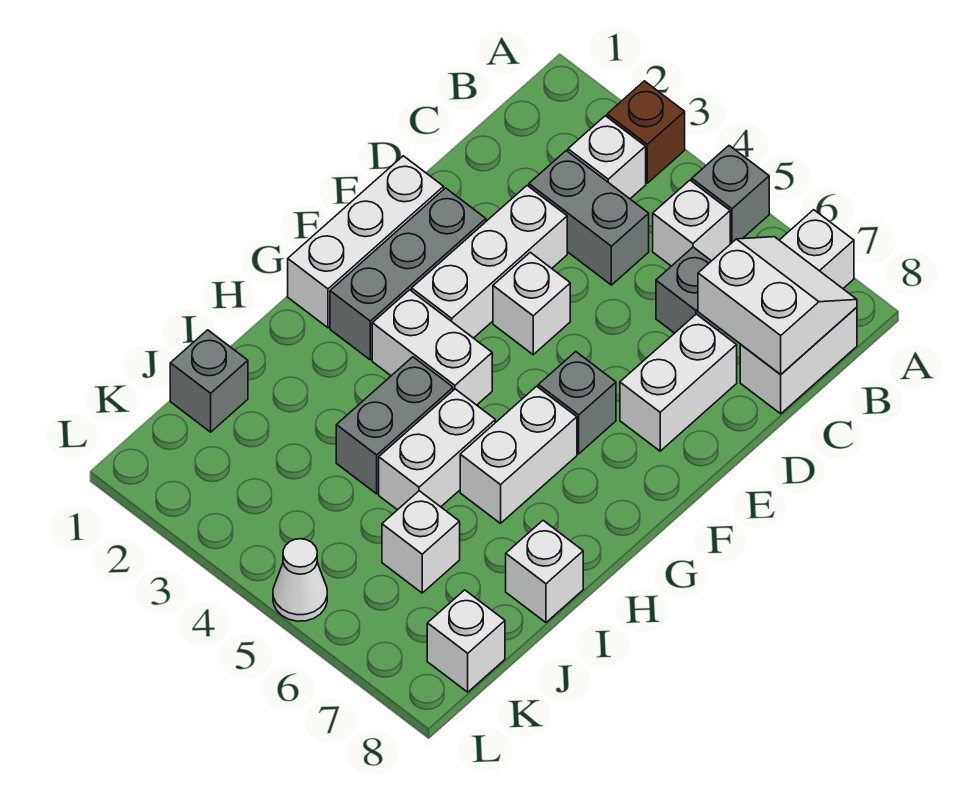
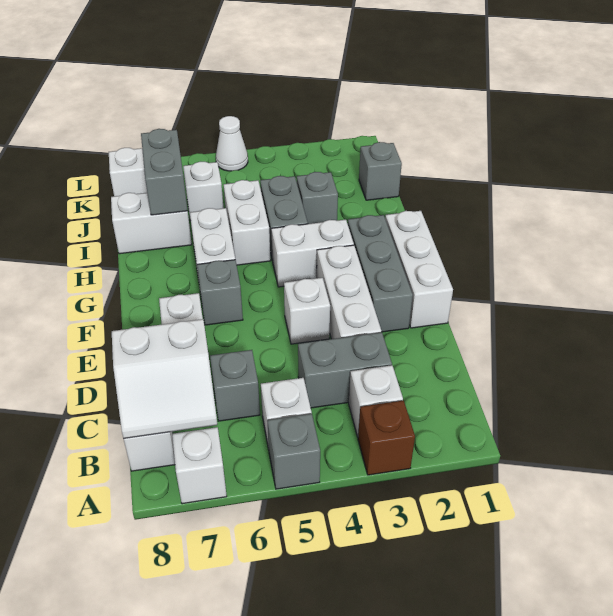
none -> grey brick I3 level 1
none -> grey brick I7:J7 level 2
white brick I8 level 1 -> white brick I7:I8 level 1

